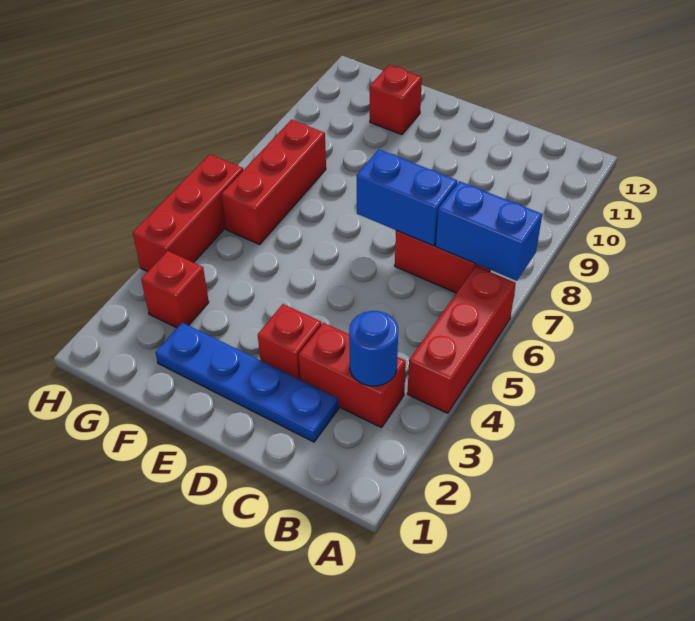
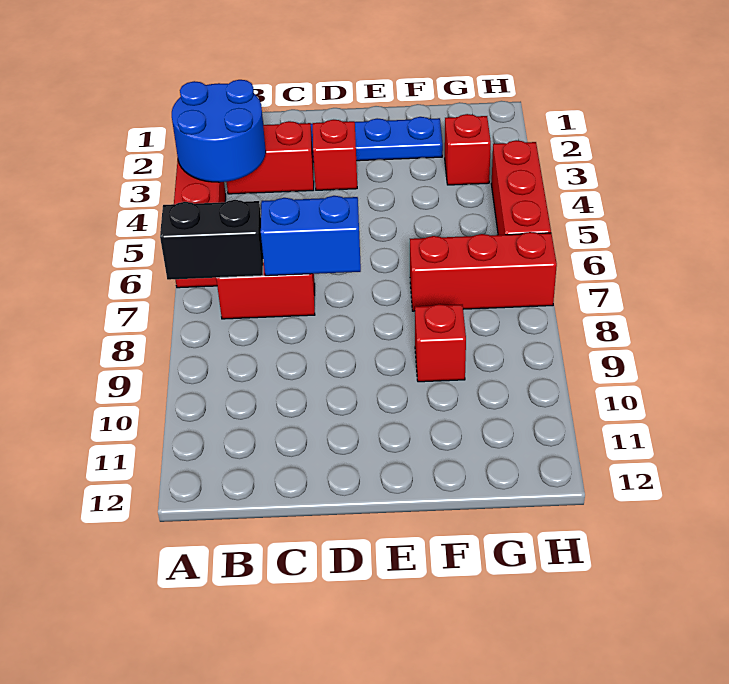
blue brick A7:B7 level 2 -> black brick A7:B7 level 2
blue round brick B3 level 2 -> blue round brick A3:B4 level 2
red brick F11 level 1 -> red brick F9 level 1
red brick G6:G8 level 1 -> red brick F7:H7 level 1

